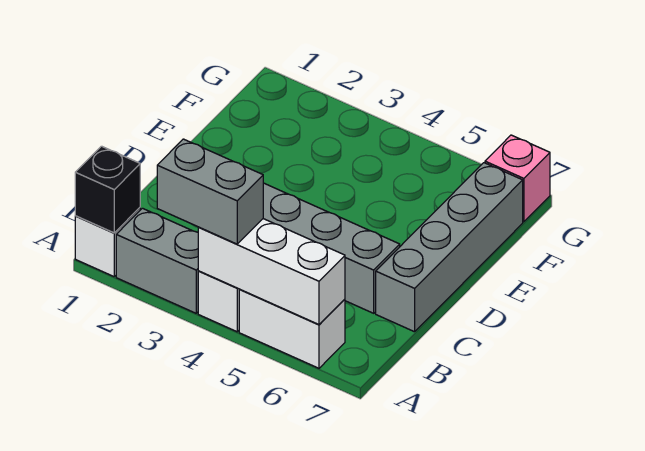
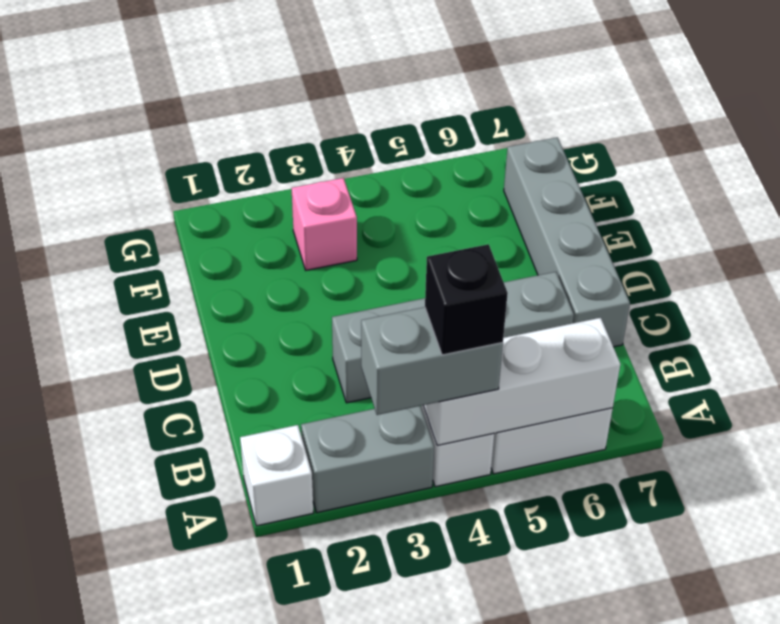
black brick A1 level 2 -> black brick A4 level 4
pink brick G7 level 1 -> pink brick F3 level 1

